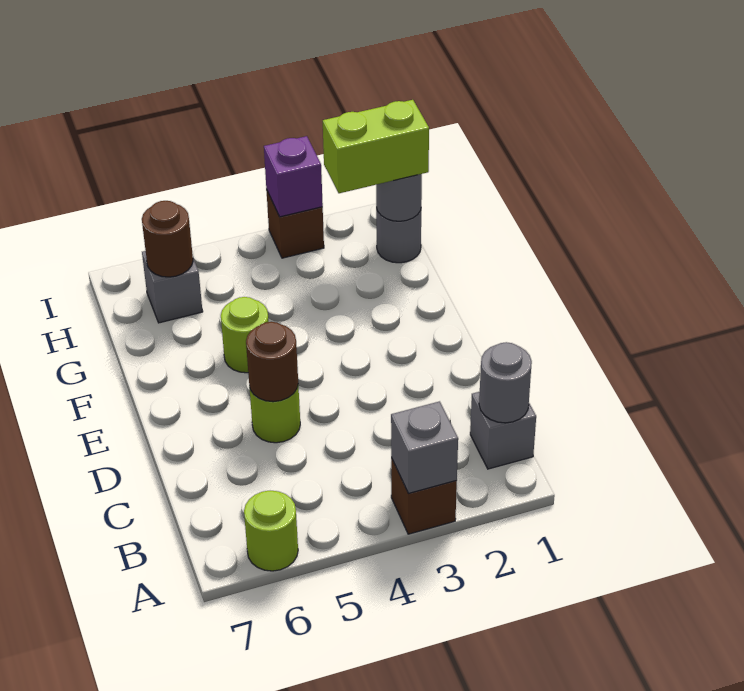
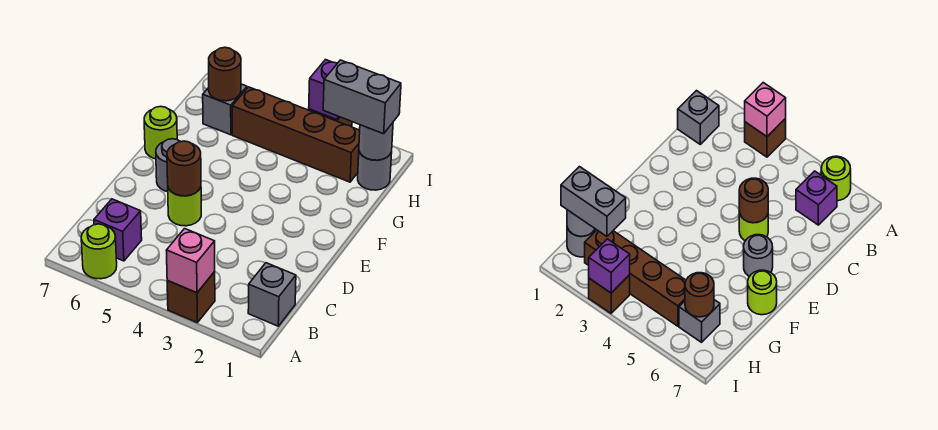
grey brick A3 level 2 -> pink brick A3 level 2
grey round brick B1 level 2 -> grey round brick E6 level 1
none -> purple brick B6 level 1
lime round brick F5 level 1 -> lime round brick F7 level 1
lime brick H1:H2 level 3 -> grey brick H1:H2 level 3
none -> brown brick H2:H5 level 1

